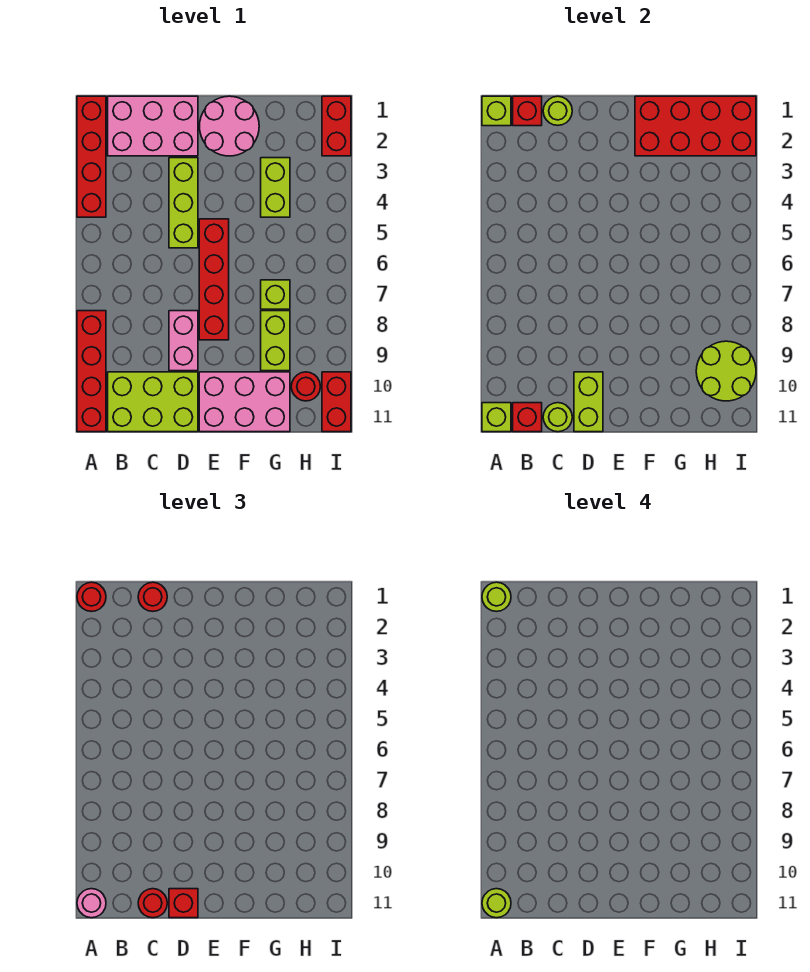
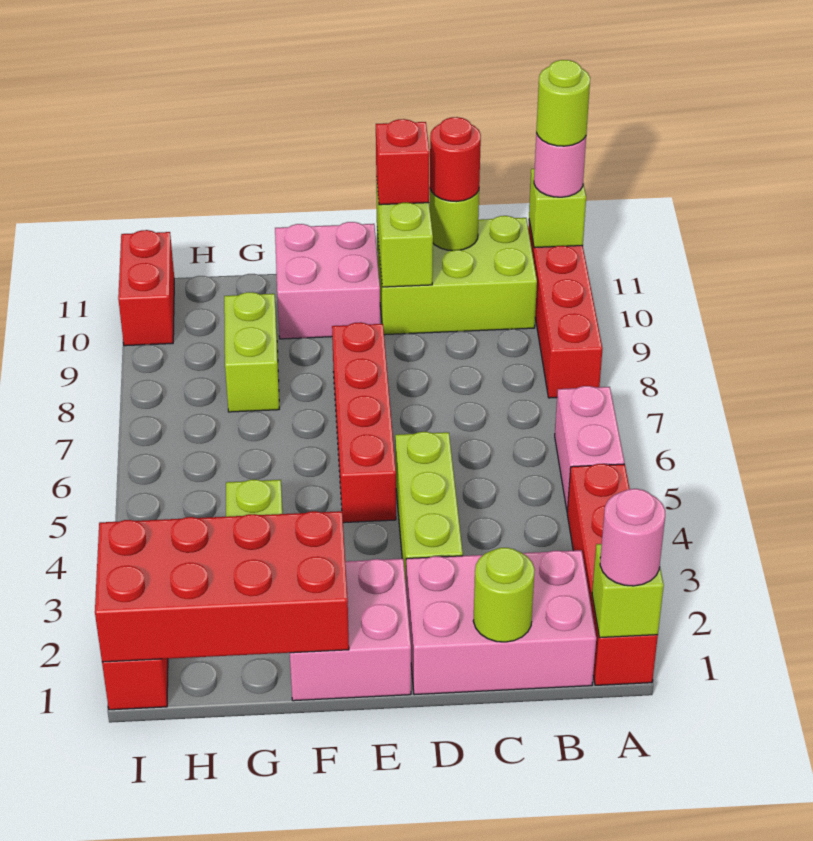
red round brick A1 level 3 -> pink round brick A1 level 3
lime round brick A1 level 4 -> none
red brick B1 level 2 -> none
red brick B11 level 2 -> none
red round brick C1 level 3 -> none
pink brick D8:D9 level 1 -> pink brick A5:A6 level 1
pink round brick E1:F2 level 1 -> pink brick E1:F2 level 1
pink brick E10:G11 level 1 -> pink brick E10:F11 level 1
lime brick G7 level 1 -> none
lime round brick H9:I10 level 2 -> none
red round brick H10 level 1 -> none

